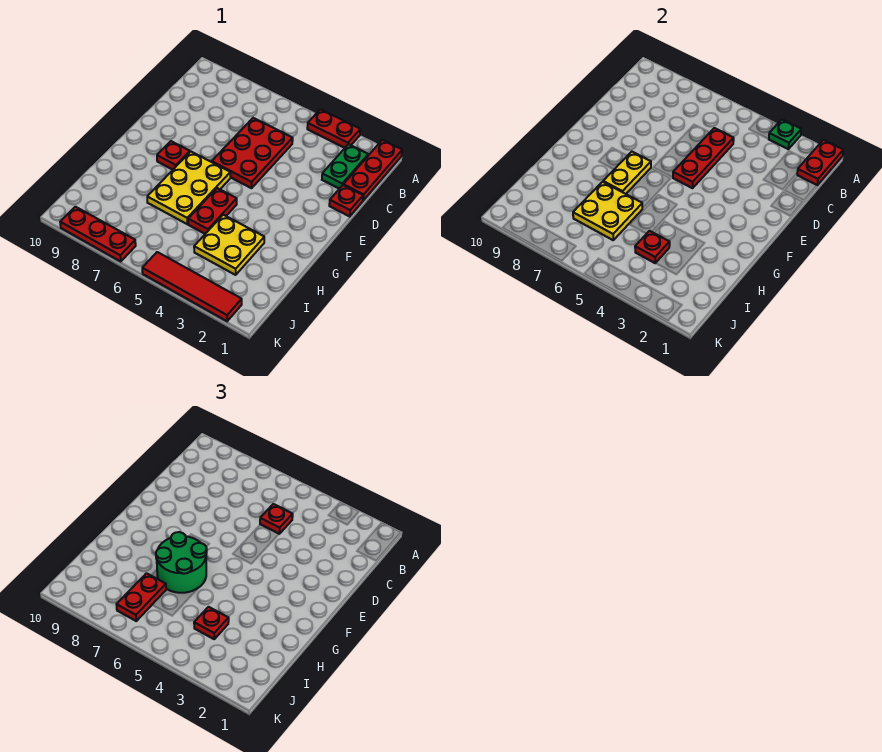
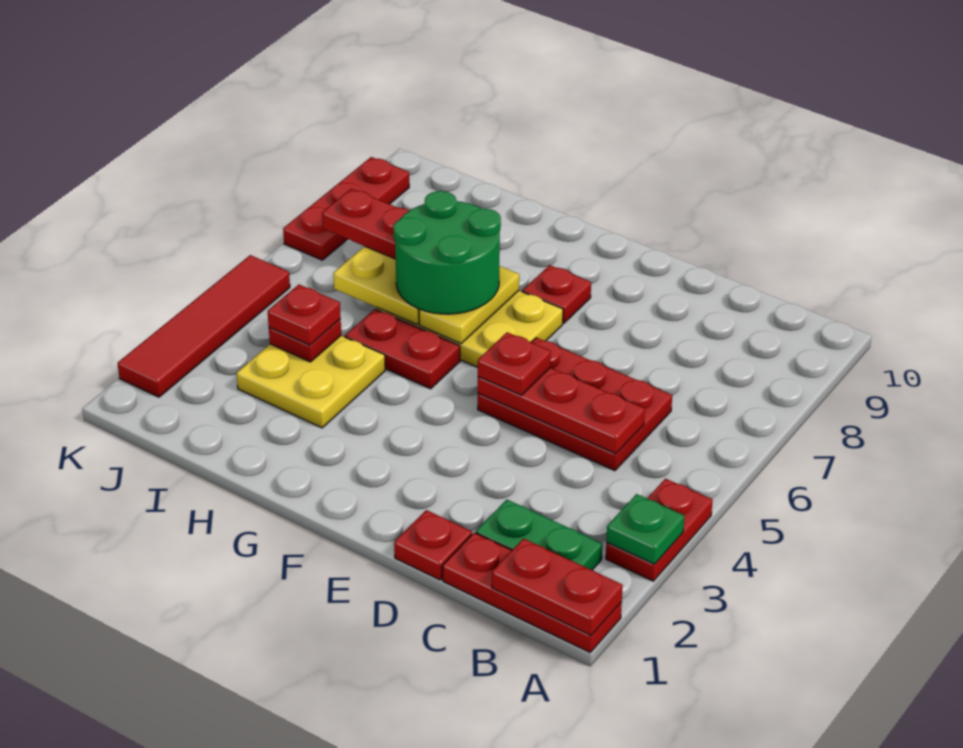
red plate C5 level 3 -> red plate E5 level 3
yellow plate F7:G7 level 2 -> yellow plate G6:G7 level 2

